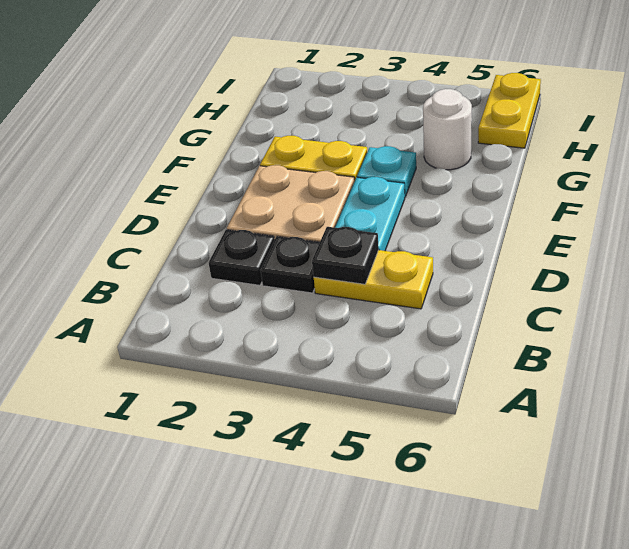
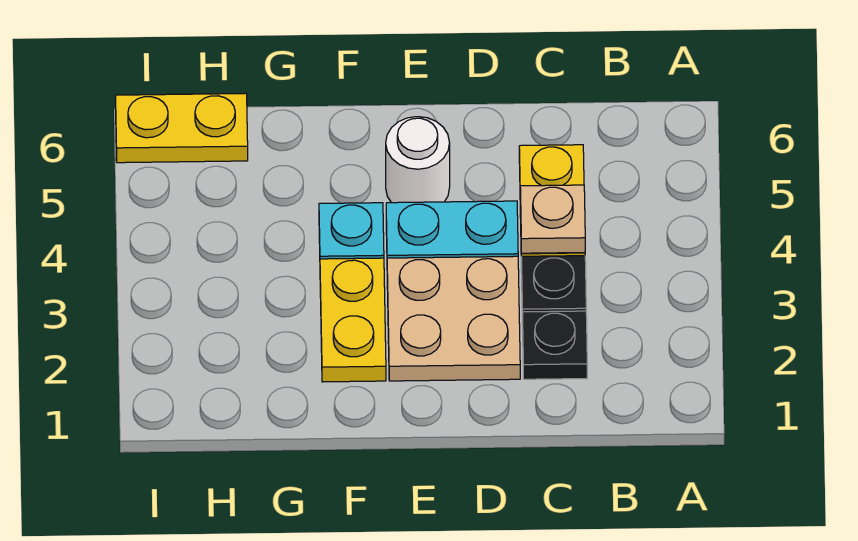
black plate C4 level 2 -> tan plate C4 level 2
white round brick G5 level 1 -> white round brick E5 level 1

